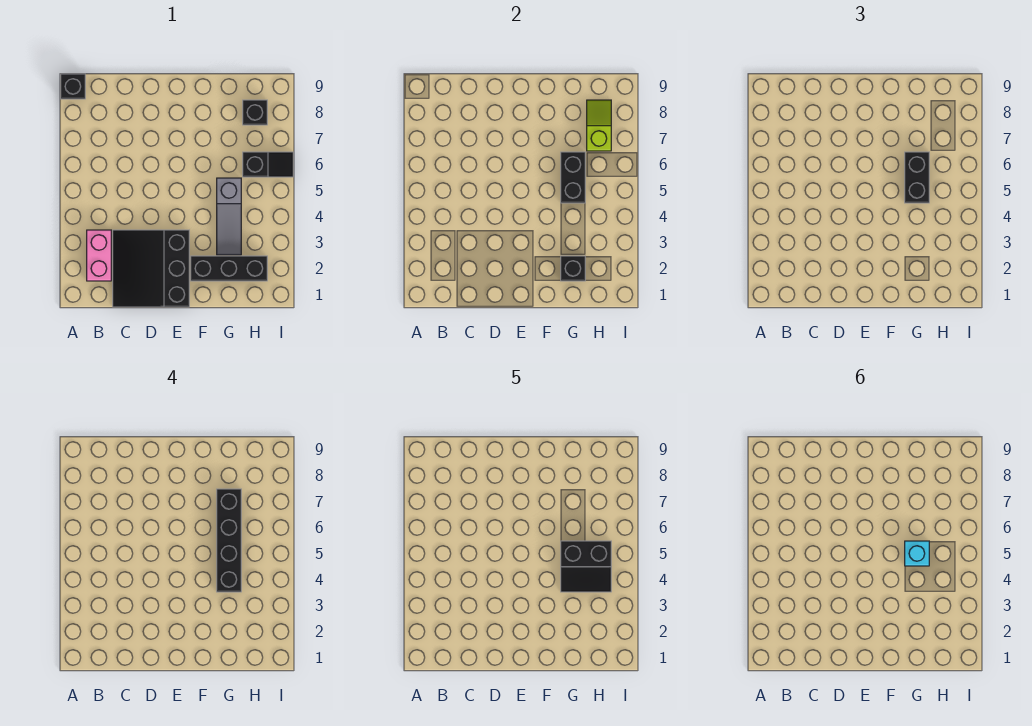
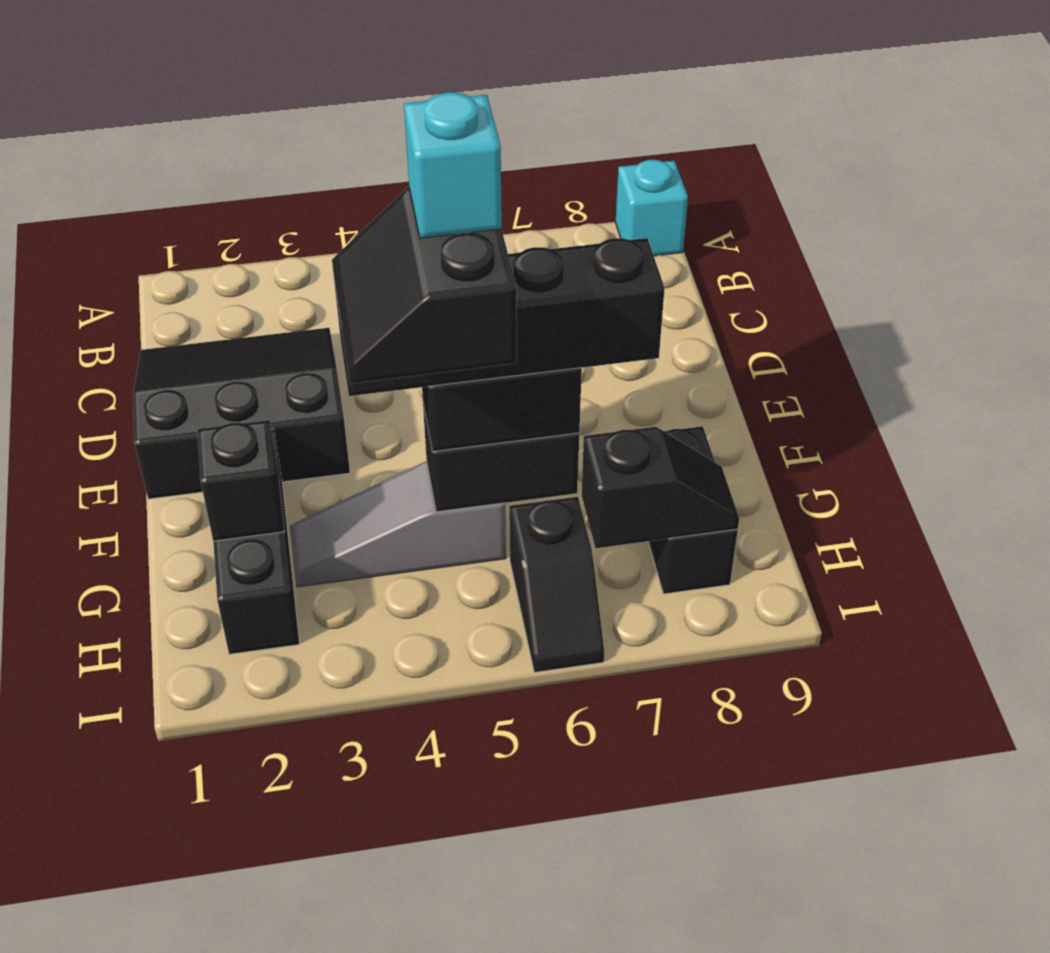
black brick A9 level 1 -> cyan brick A9 level 1
pink brick B2:B3 level 1 -> none
lime slope H7:H8 level 2 top 7 -> black slope H7:H8 level 2 top 7
black brick H8 level 1 -> black brick G8:H8 level 1

